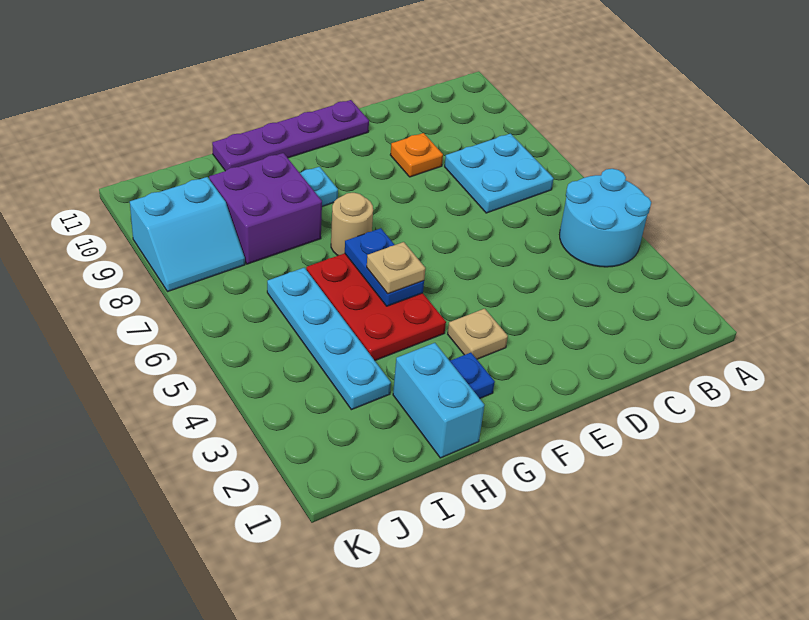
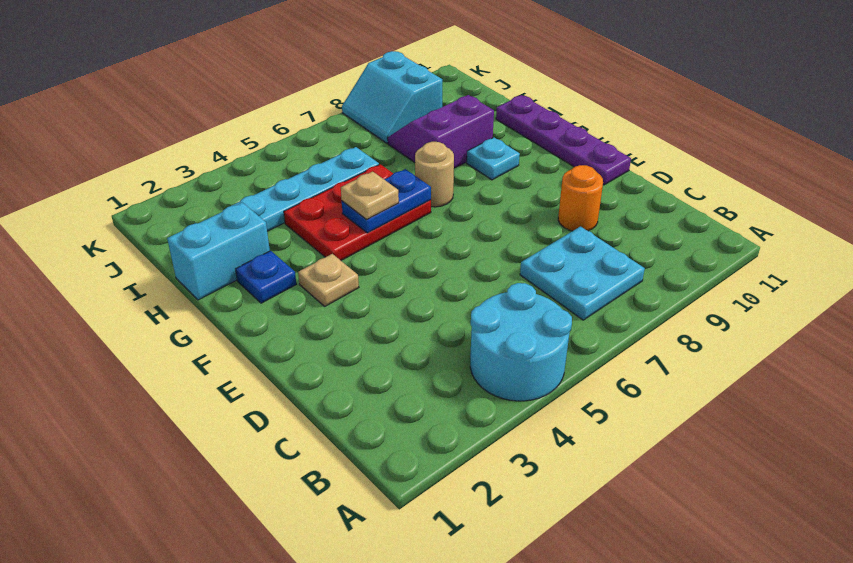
orange plate D9 level 1 -> orange round brick D9 level 1
purple brick H8:I9 level 1 -> purple slope H8:I9 level 1 top H

